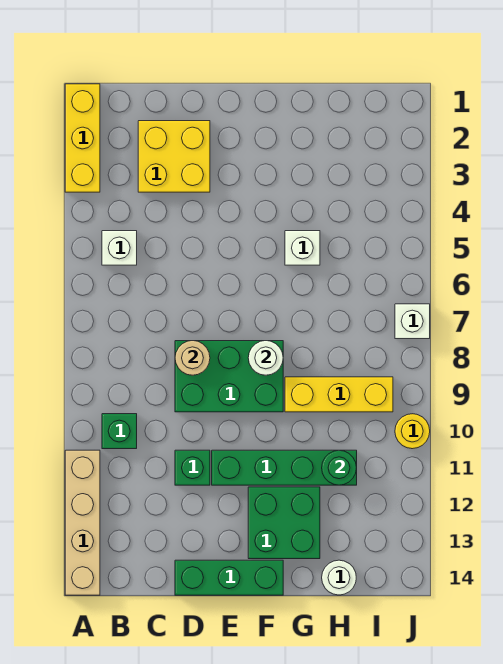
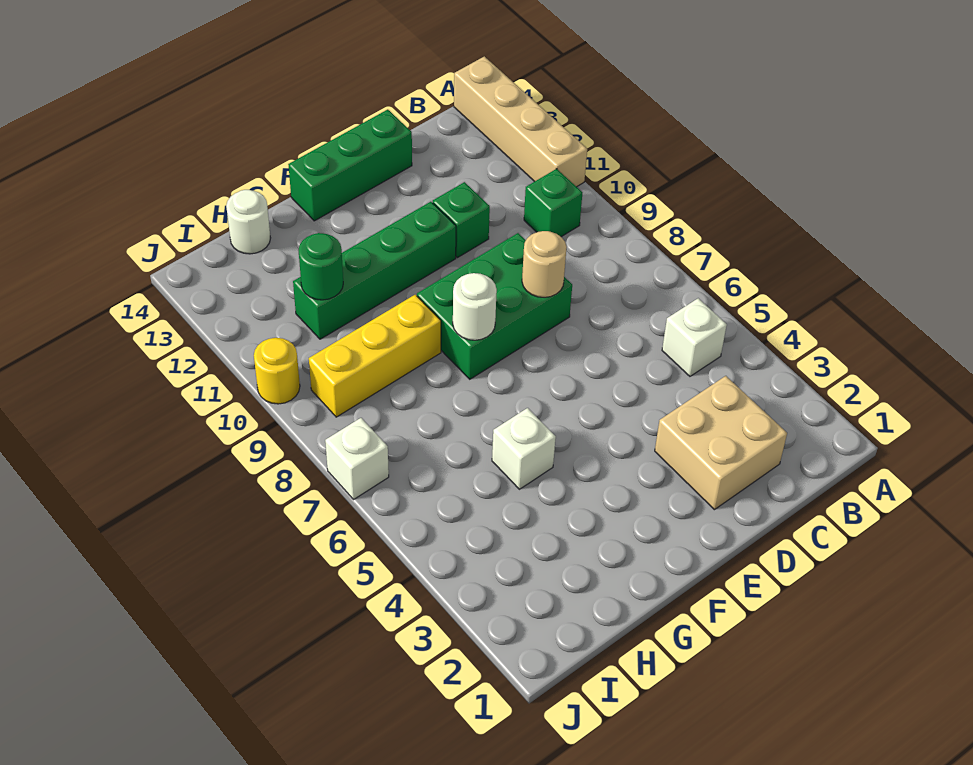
yellow brick A1:A3 level 1 -> none
yellow brick C2:D3 level 1 -> tan brick C2:D3 level 1
green brick F12:G13 level 1 -> none

